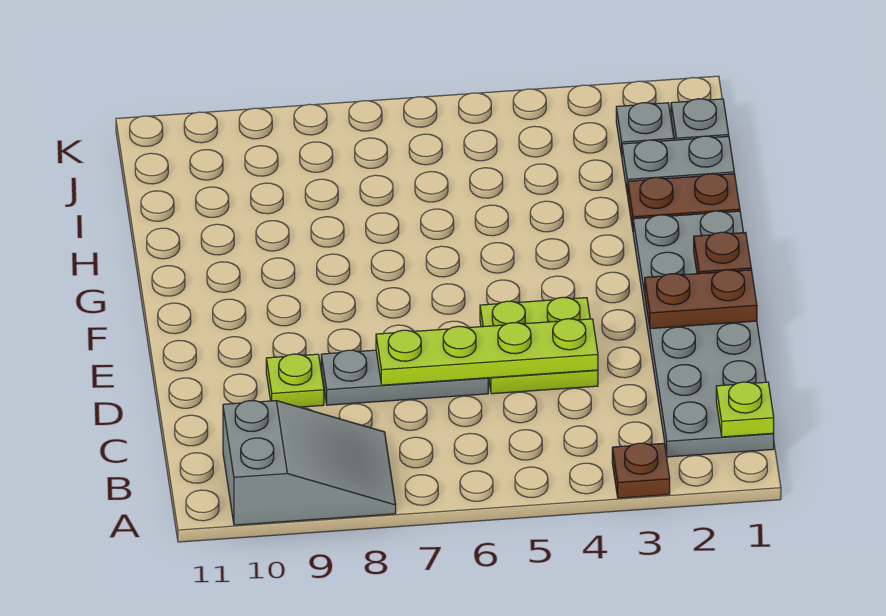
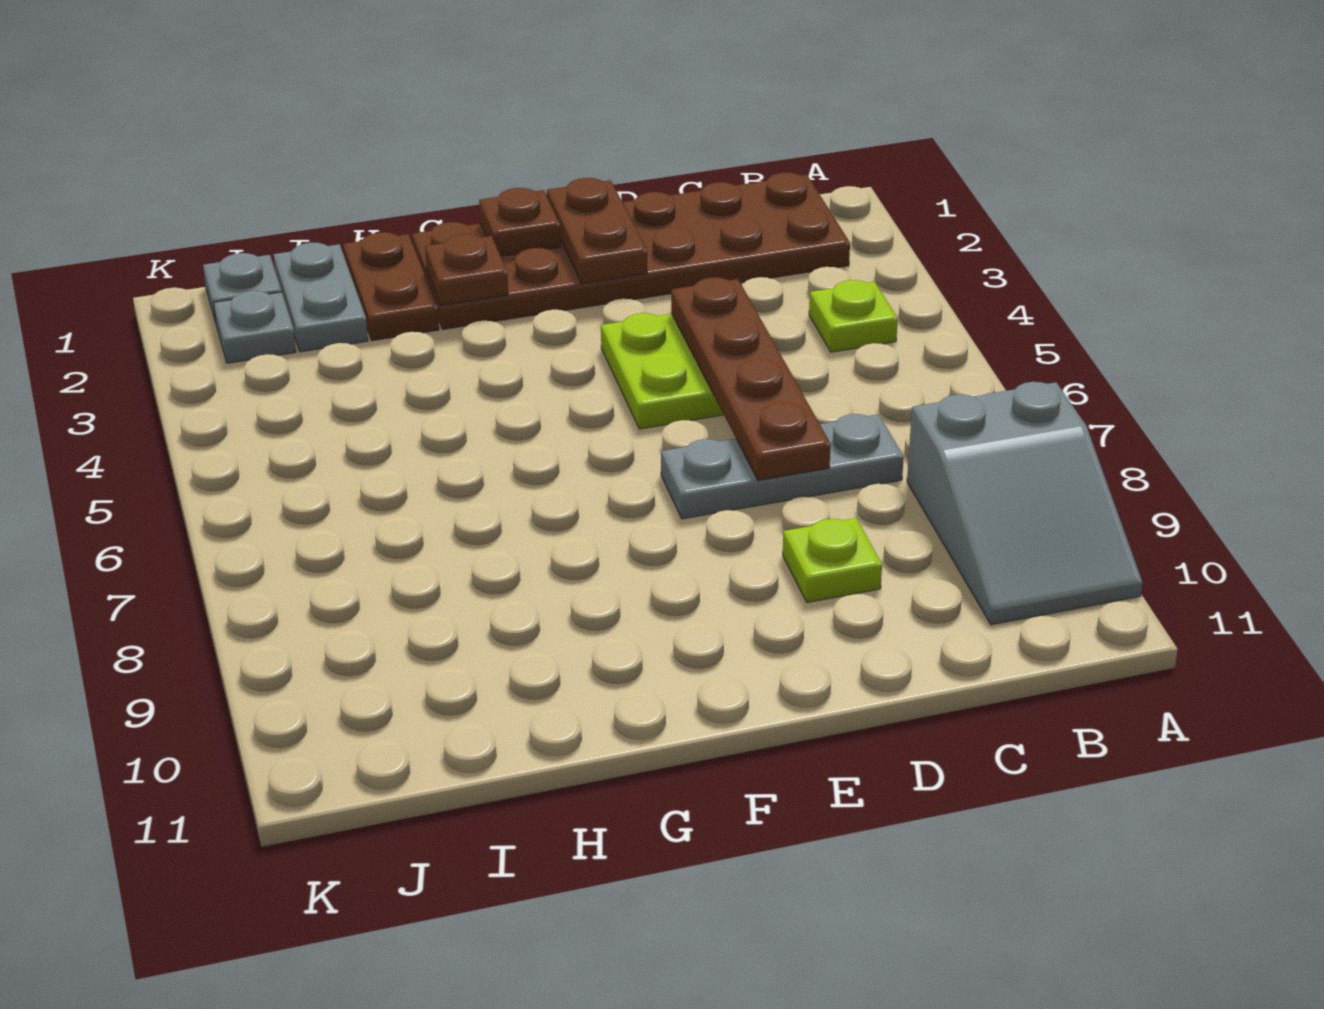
brown plate A3 level 1 -> brown plate G2 level 2
grey slope A8:B10 level 1 top 10 -> grey slope A8:B10 level 1 top 8
grey plate B1:G2 level 1 -> brown plate B1:G2 level 1
lime plate B1 level 2 -> lime plate B4 level 1
lime plate D4:D7 level 2 -> brown plate D4:D7 level 2
grey plate D6:D8 level 1 -> grey plate C7:E7 level 1

